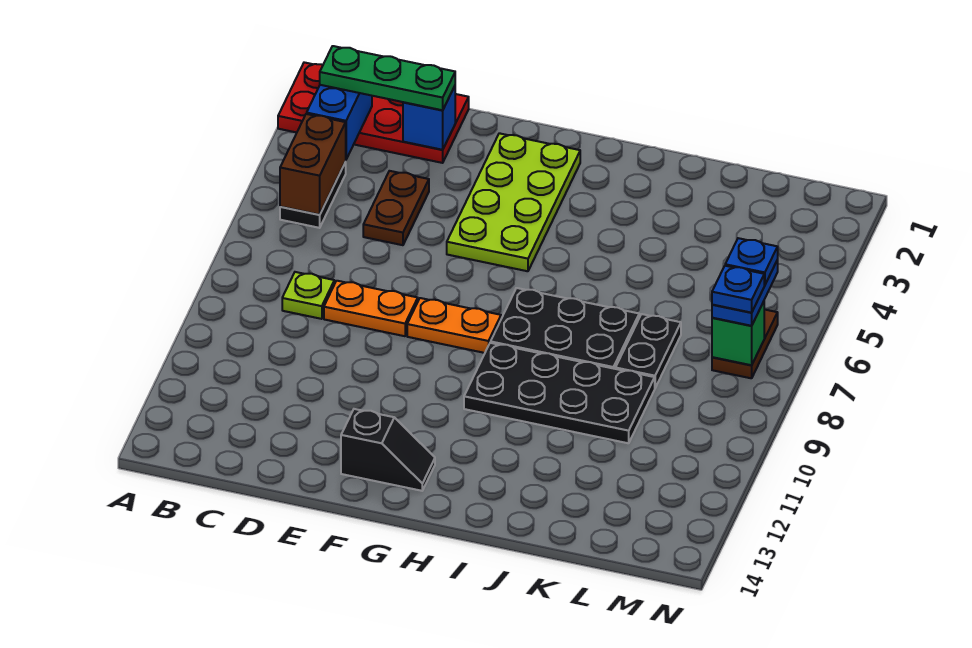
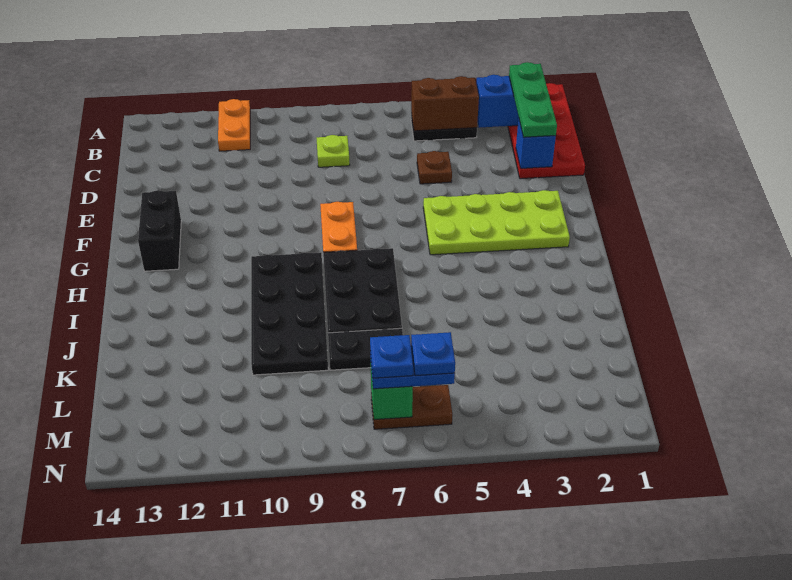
brown plate D4:D5 level 1 -> brown plate D5 level 1
orange plate D8:E8 level 1 -> orange plate A11:B11 level 1
black slope F13:G13 level 1 top F -> black brick F13:G13 level 1

